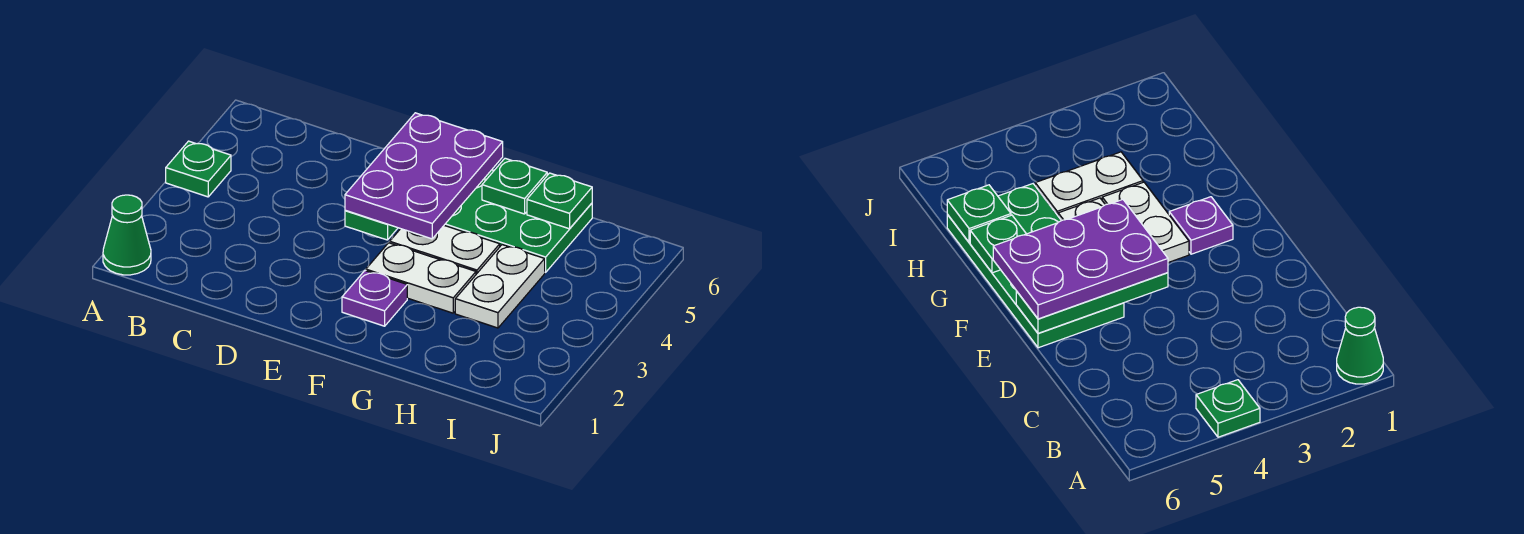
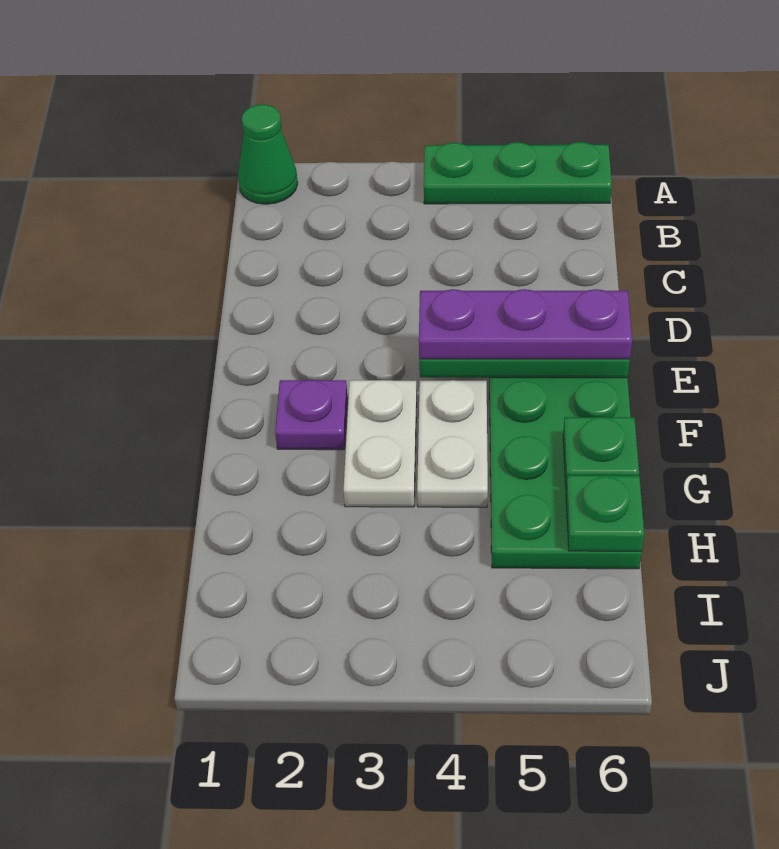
green plate A4 level 1 -> green plate A4:A6 level 1
purple plate E4:F6 level 3 -> purple plate E4:E6 level 3
white plate H3:H4 level 1 -> none

